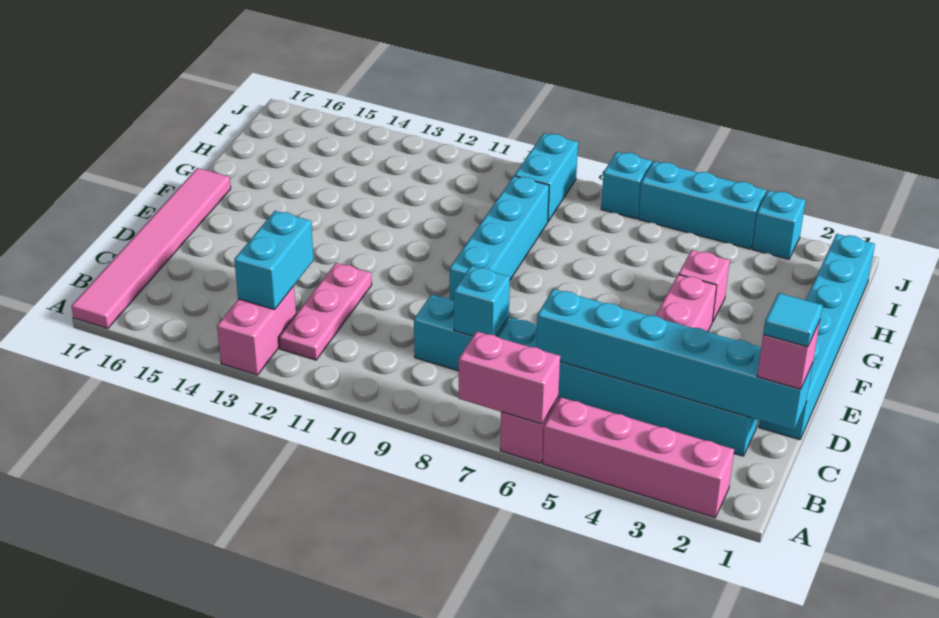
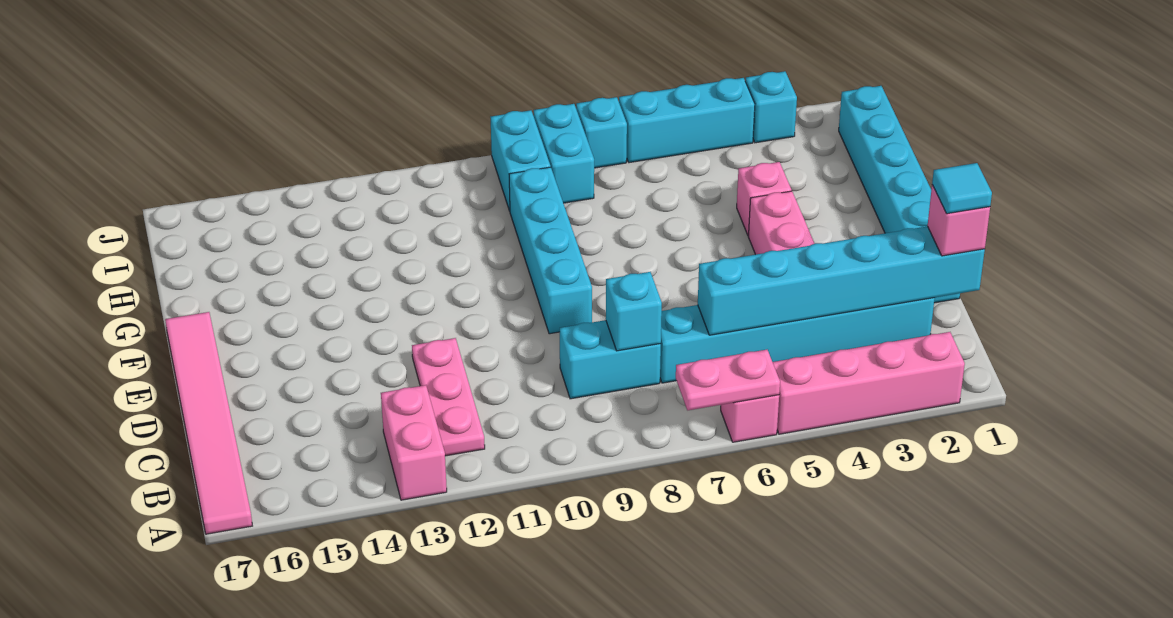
pink brick A6:A7 level 2 -> pink plate A6:A7 level 2
cyan brick B13:C13 level 2 -> cyan brick I8:J8 level 1

